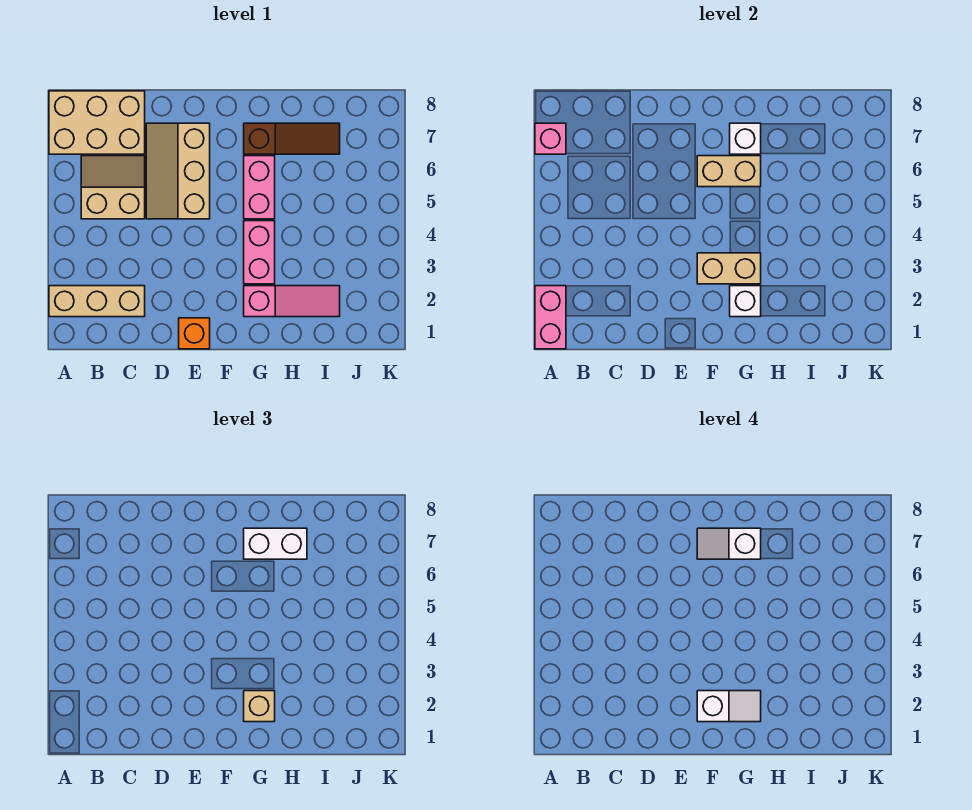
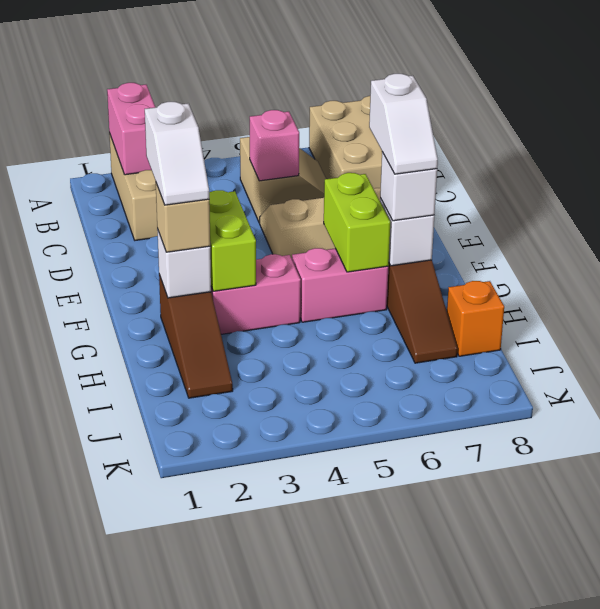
pink brick A1:A2 level 2 -> pink brick A2:B2 level 2
pink brick A7 level 2 -> pink brick C5 level 2
orange brick E1 level 1 -> orange brick I8 level 1
tan brick F3:G3 level 2 -> lime brick F3:G3 level 2
tan brick F6:G6 level 2 -> lime brick F6:G6 level 2
white slope F7:G7 level 4 top G -> white slope F7:G7 level 4 top F
pink slope G2:I2 level 1 top G -> brown slope G2:I2 level 1 top G
white brick G7:H7 level 3 -> white brick G7 level 3

